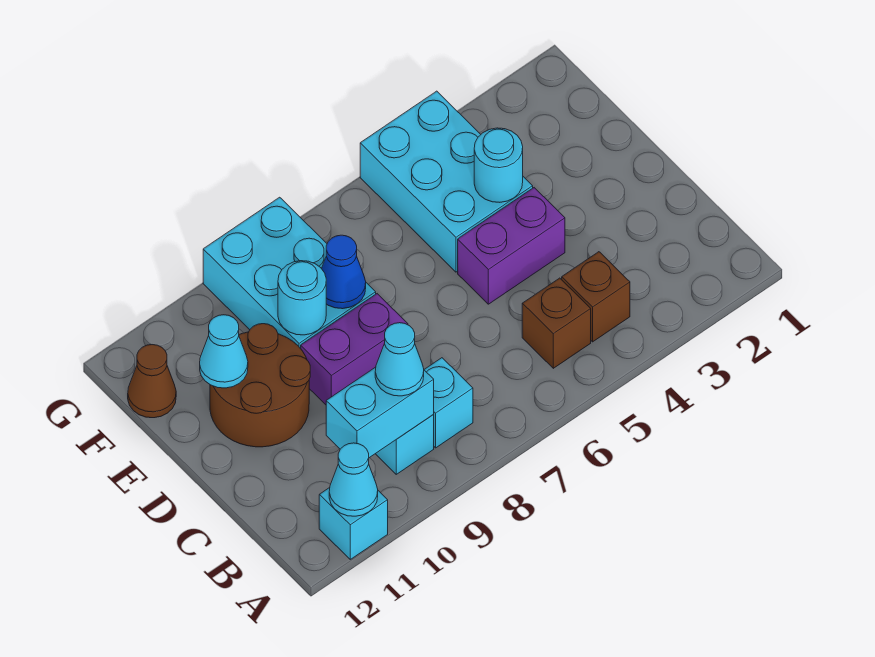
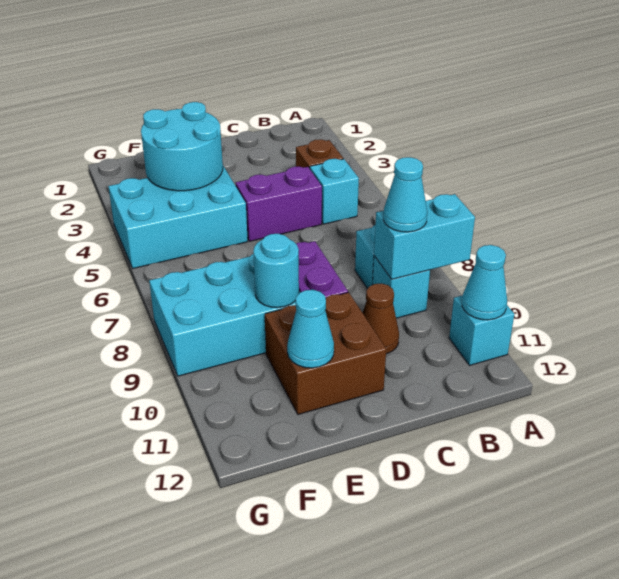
brown brick B5 level 1 -> cyan brick B5 level 1
cyan brick B9:B10 level 2 -> cyan brick A9:B9 level 2
purple brick D4:D5 level 1 -> purple brick C5:D5 level 1
brown round brick D10:E11 level 1 -> brown brick D10:E11 level 1
cyan round brick E4 level 2 -> cyan round brick E3:F4 level 2
blue cone E8 level 2 -> none
brown cone F12 level 1 -> brown cone C10 level 1

